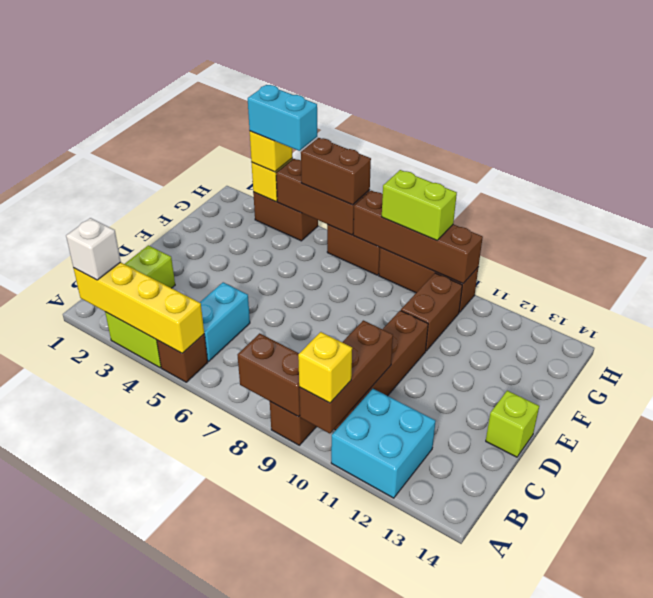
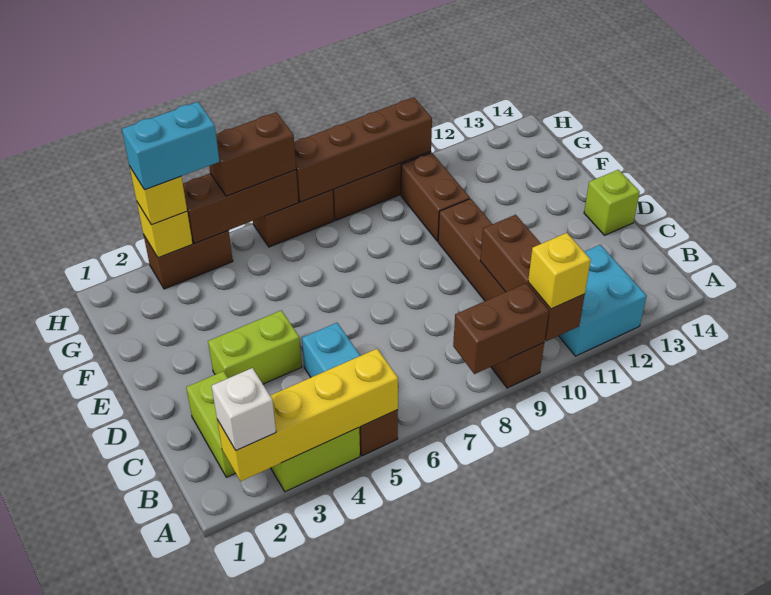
lime brick H8:H9 level 3 -> lime brick D3:D4 level 1

